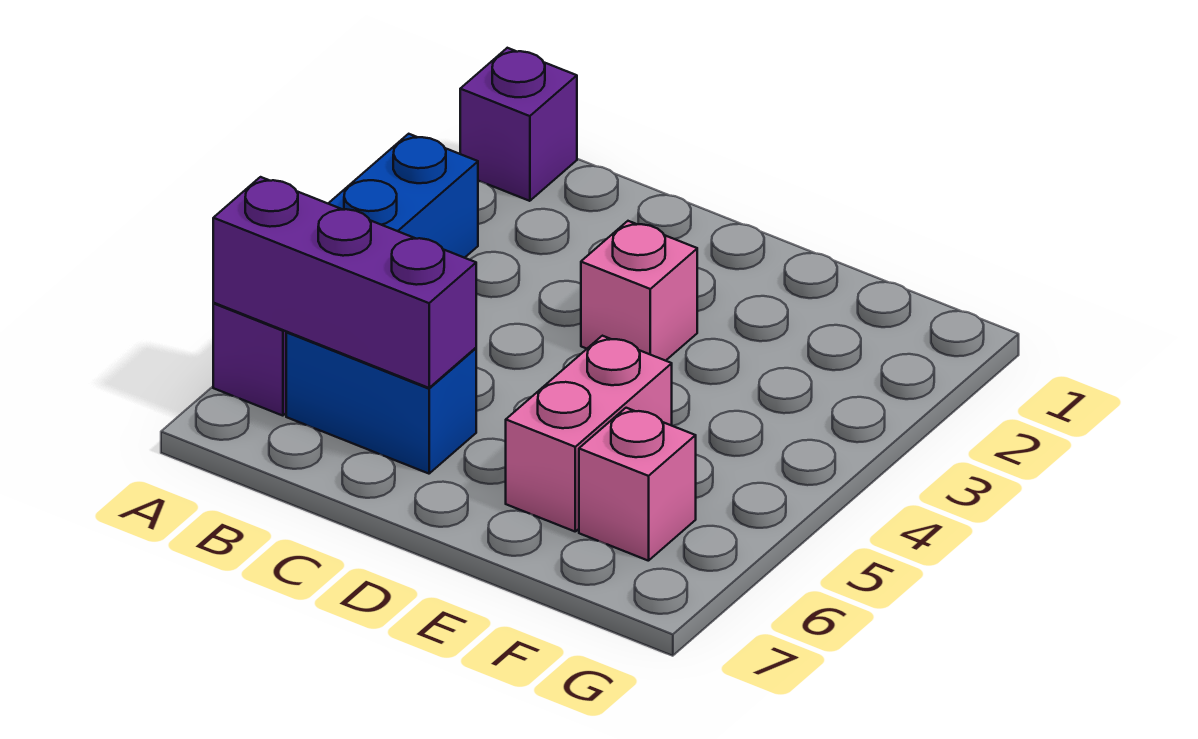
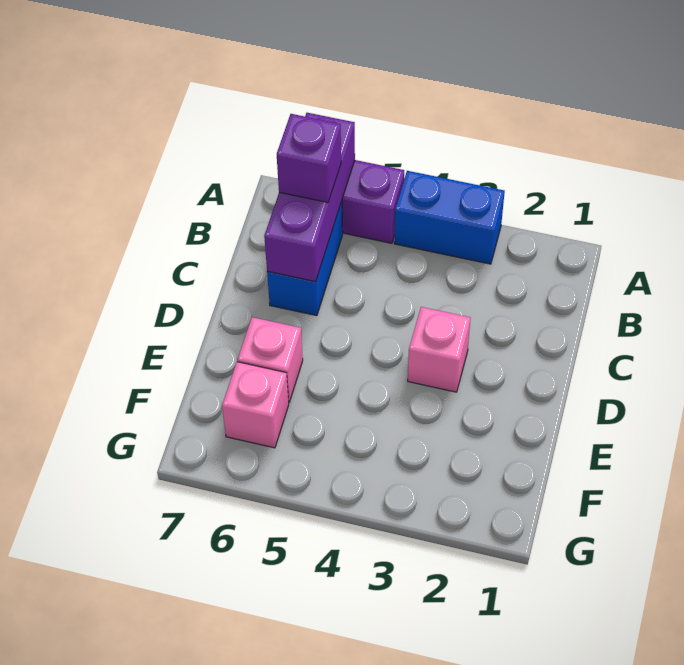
purple brick A1 level 1 -> purple brick B6 level 3
pink brick E5:E6 level 1 -> pink brick E6 level 1

